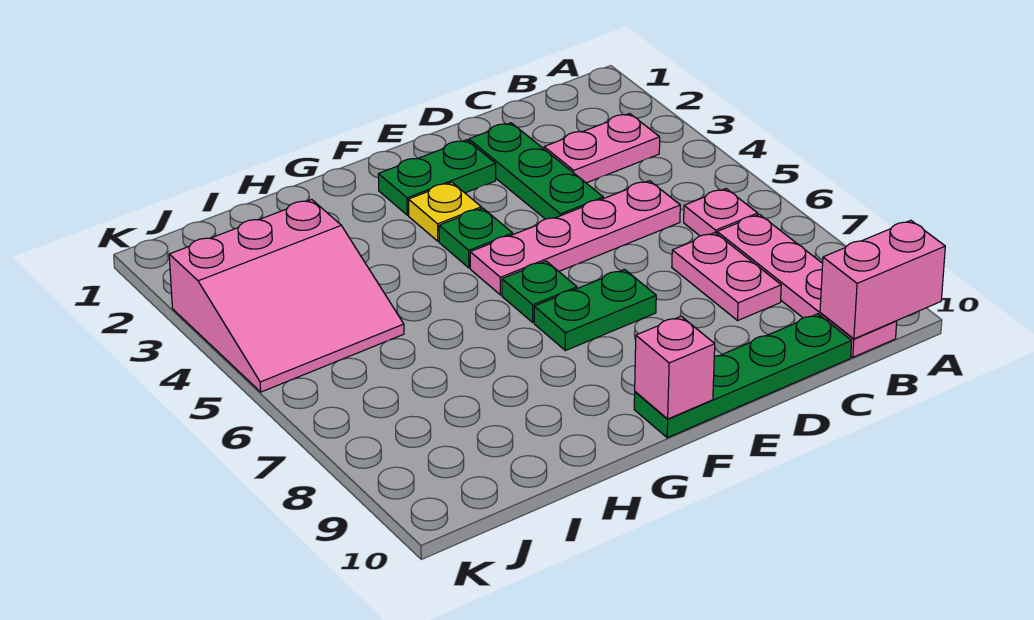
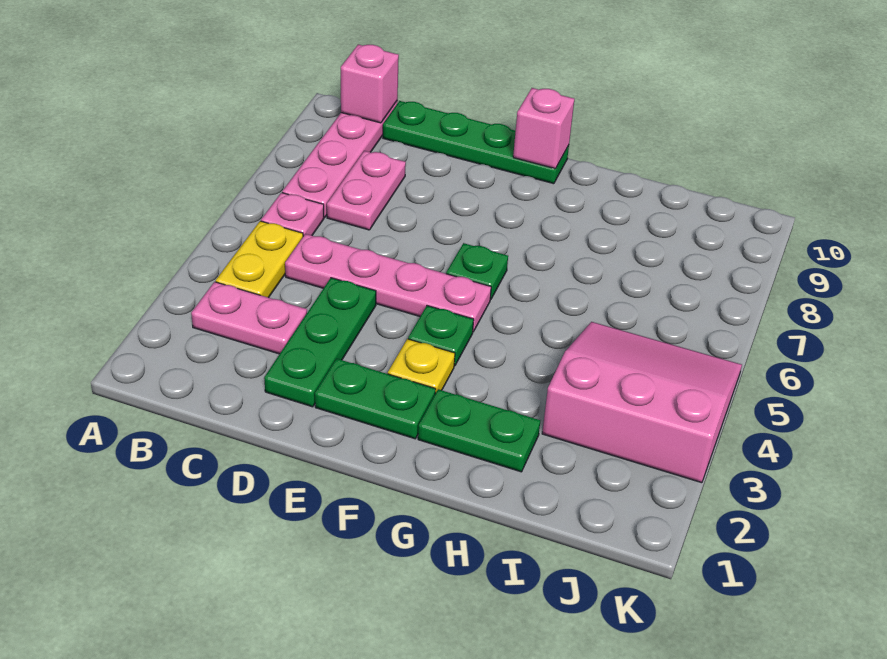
pink brick A10:B10 level 2 -> pink brick B10 level 2
none -> yellow plate B4:B5 level 1
green plate E7:F7 level 1 -> green plate G2:H2 level 1

